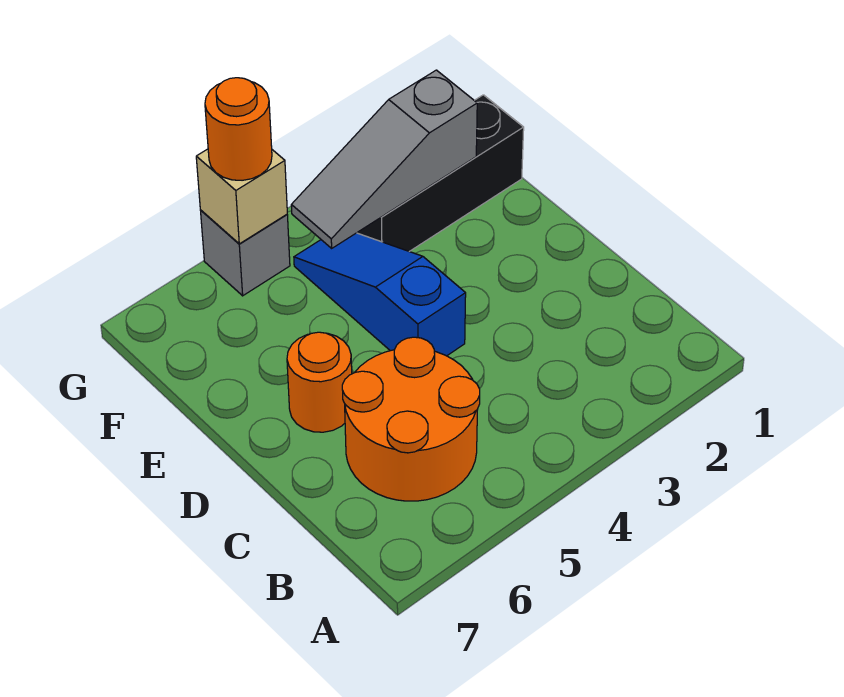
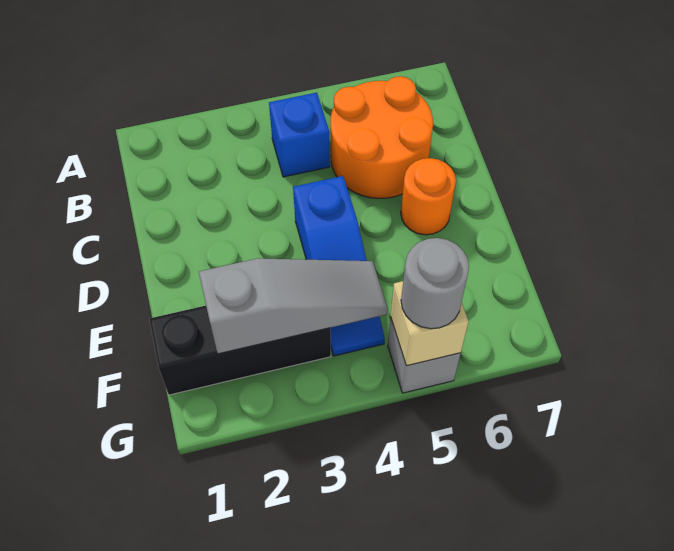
none -> blue brick B4 level 1
orange round brick G5 level 3 -> grey round brick G5 level 3

